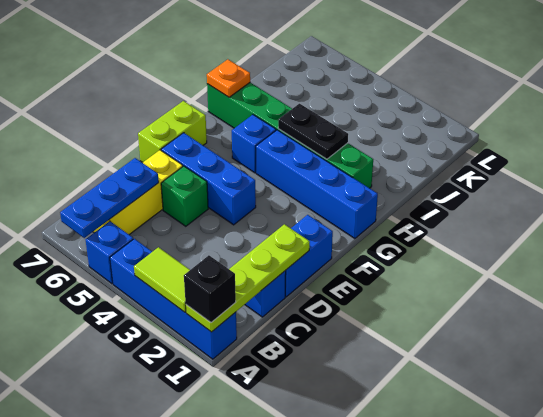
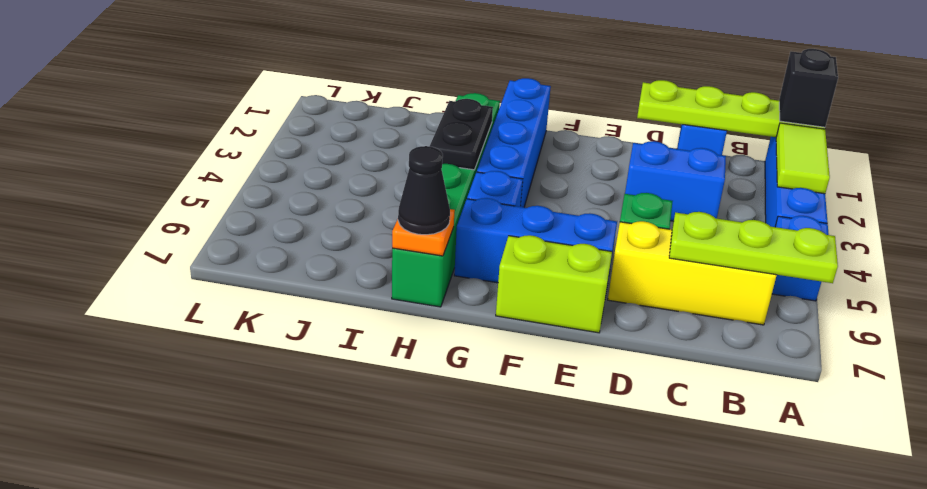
blue plate A6:C6 level 2 -> lime plate A6:C6 level 2
blue brick D1:E1 level 1 -> blue brick C3:D3 level 1
blue brick E4:E6 level 1 -> blue brick E6:G6 level 1
none -> black cone H7 level 3

